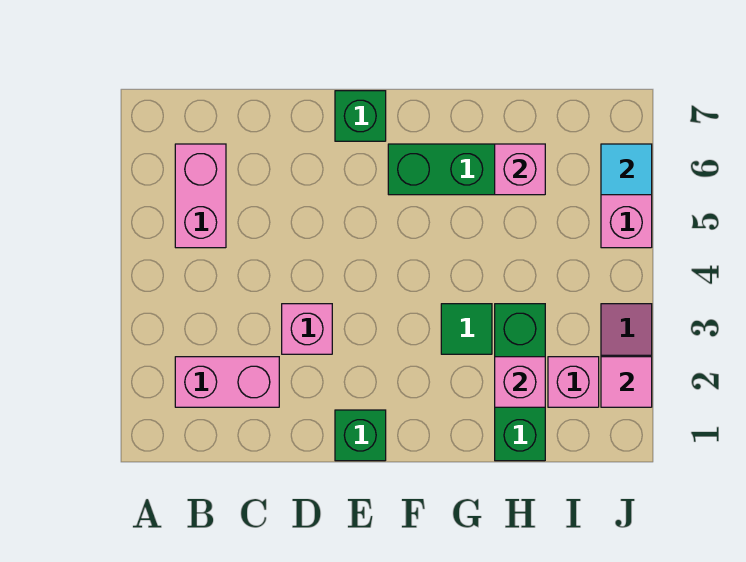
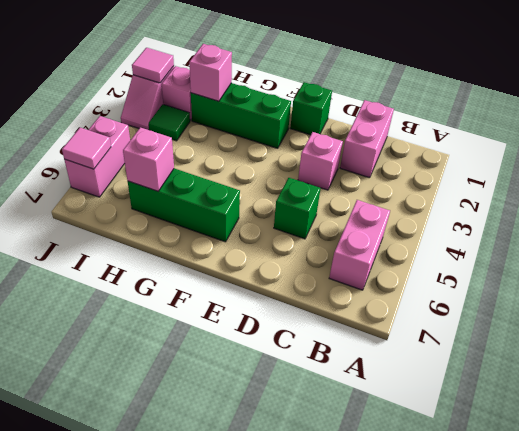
pink brick B2:C2 level 1 -> pink brick C1:C2 level 1
green brick E7 level 1 -> green brick D5 level 1
green tile G3 level 1 -> green tile I3 level 1
green brick H1:H3 level 1 -> green brick F2:H2 level 1
cyan tile J6 level 2 -> pink tile J6 level 2

